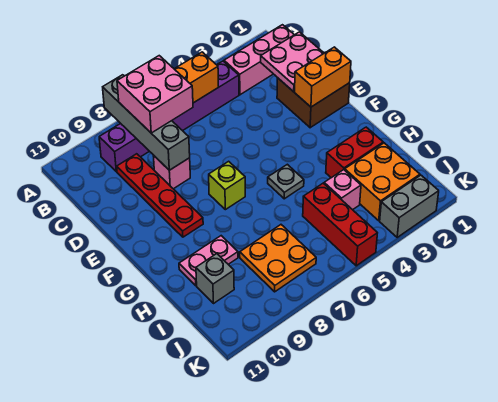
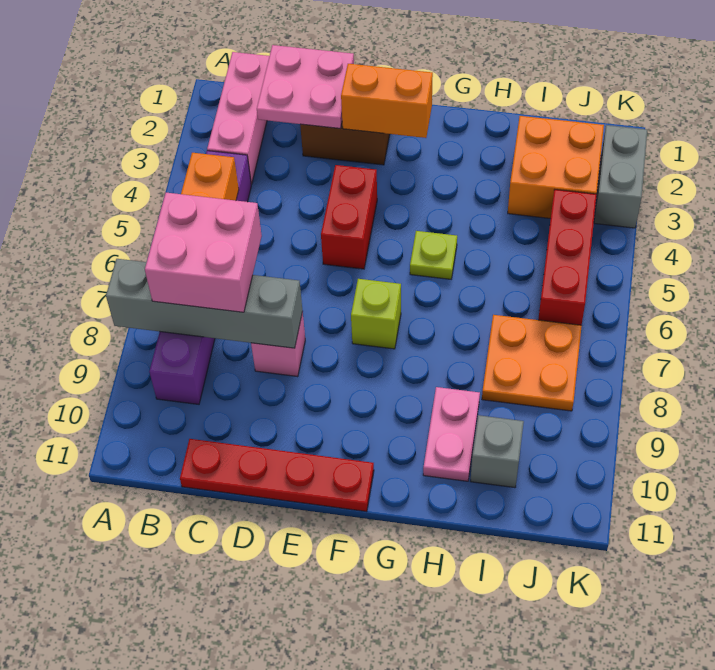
red plate C9:F9 level 1 -> red plate C11:F11 level 1
orange brick E1:E2 level 2 -> orange brick E2:F2 level 2
grey plate G5 level 1 -> lime plate G5 level 1
red brick H2:H3 level 1 -> red brick E4:E5 level 1
pink brick I4 level 1 -> none
red brick I5:K5 level 1 -> red brick J4:J6 level 1

